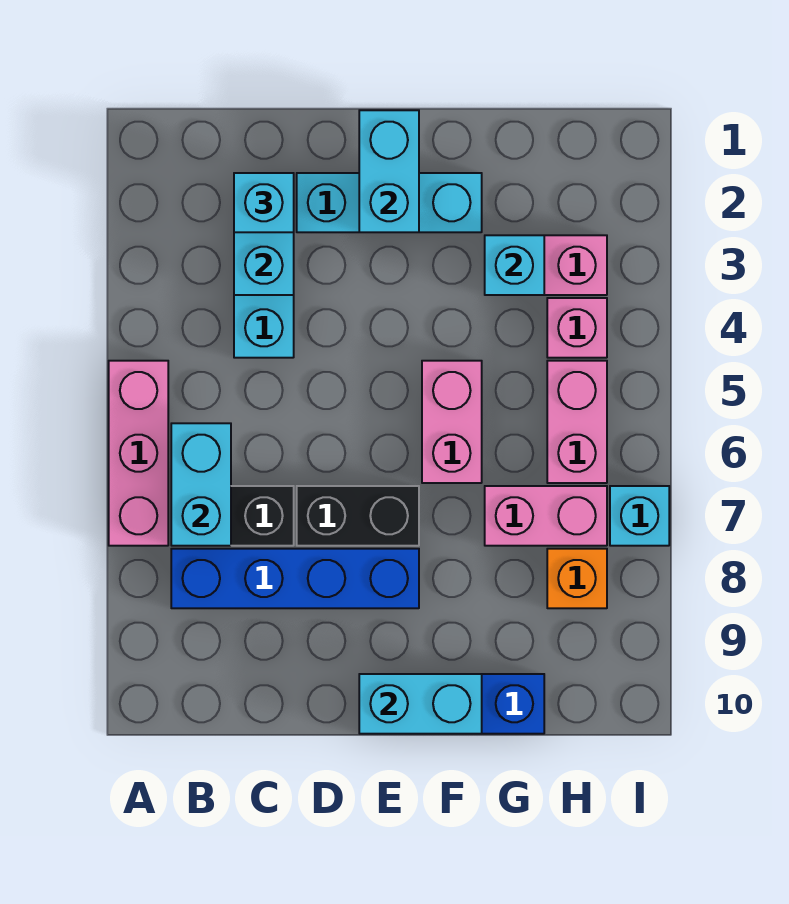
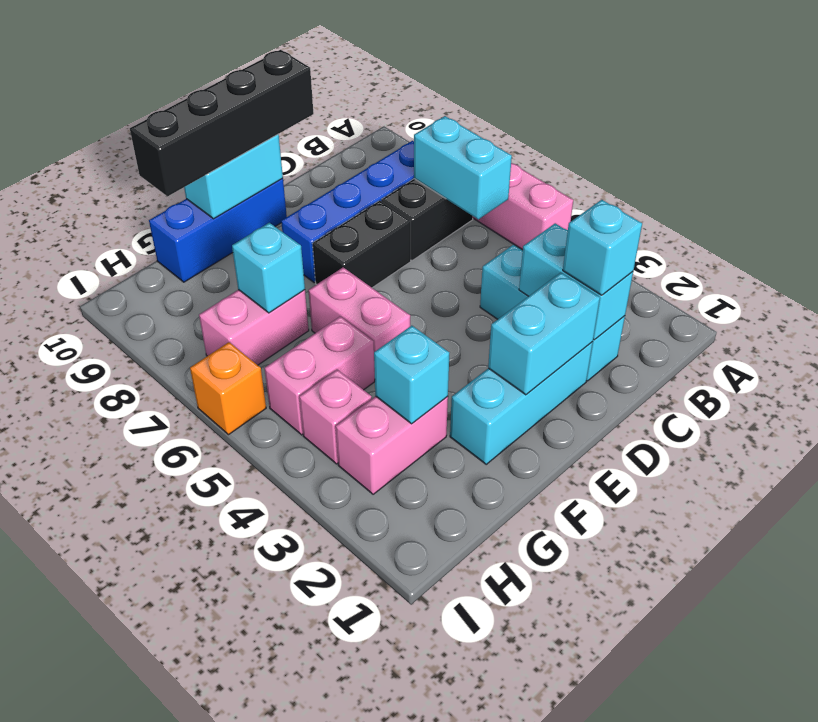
none -> black brick D10:G10 level 3
cyan brick E1:E2 level 2 -> cyan brick D2:E2 level 2
pink brick H5:H6 level 1 -> pink brick G5:H5 level 1
orange brick H8 level 1 -> orange brick I6 level 1
cyan brick I7 level 1 -> cyan brick G7 level 2

